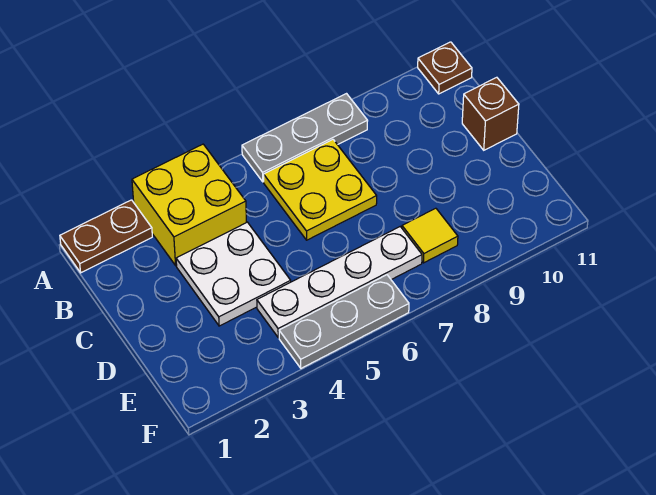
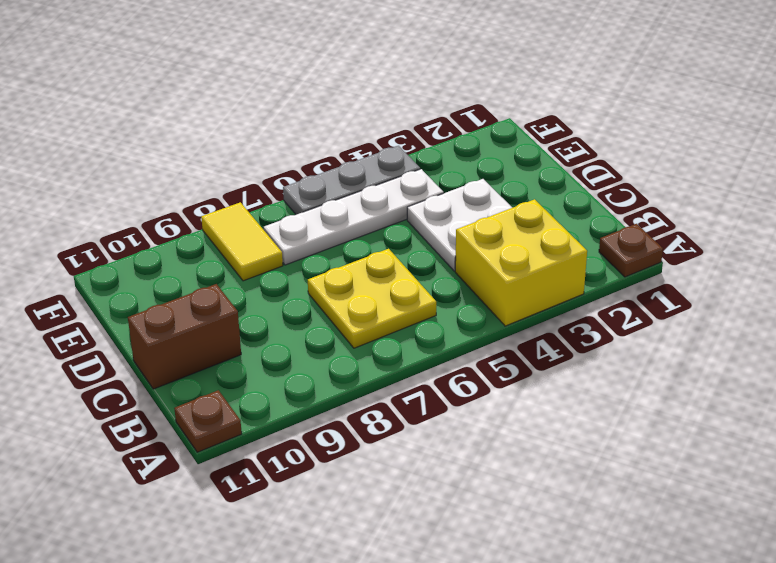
brown plate A1:A2 level 1 -> brown plate A1 level 1
grey plate A6:A8 level 1 -> none
brown brick C11 level 1 -> brown brick C10:C11 level 1
yellow tile E8 level 1 -> yellow tile E8:F8 level 1

